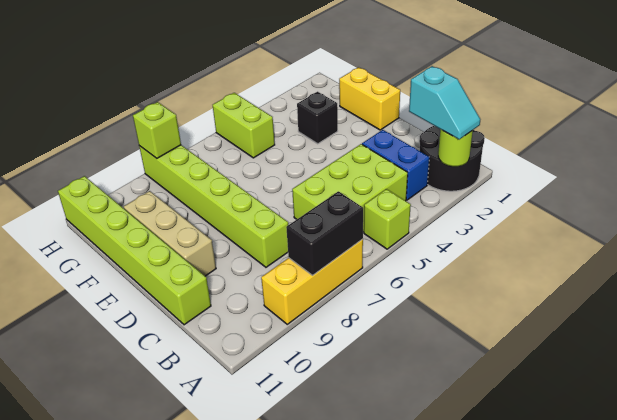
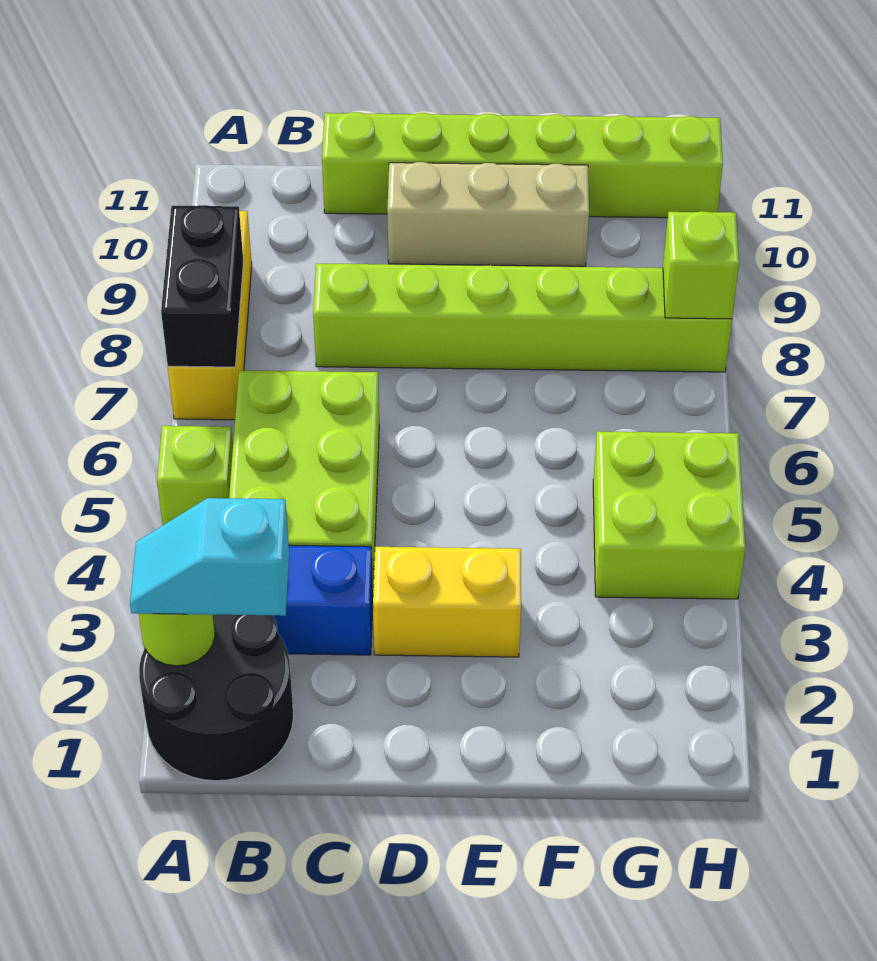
yellow brick E1:F1 level 1 -> yellow brick D3:E3 level 1
black brick F3 level 1 -> none
lime brick G5:H5 level 1 -> lime brick G4:H5 level 1

